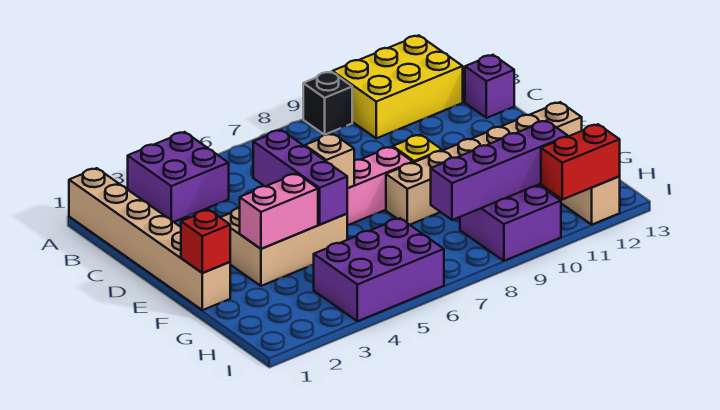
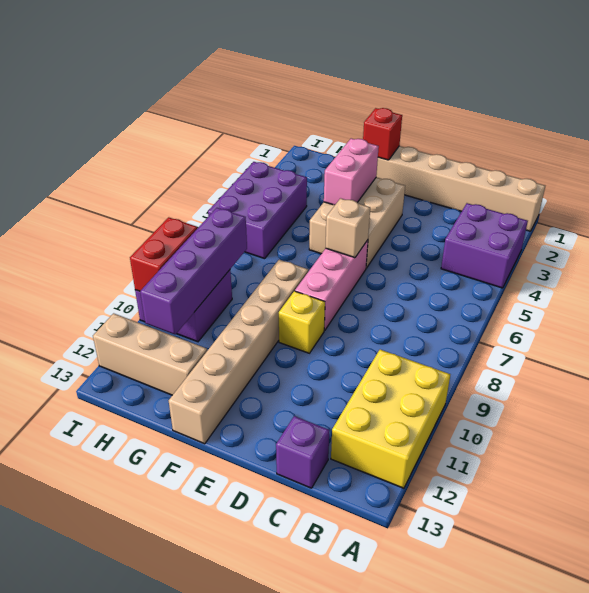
black brick A9 level 1 -> none
purple brick D5:F5 level 2 -> none
red brick I11:I12 level 2 -> red brick I9:I10 level 2

